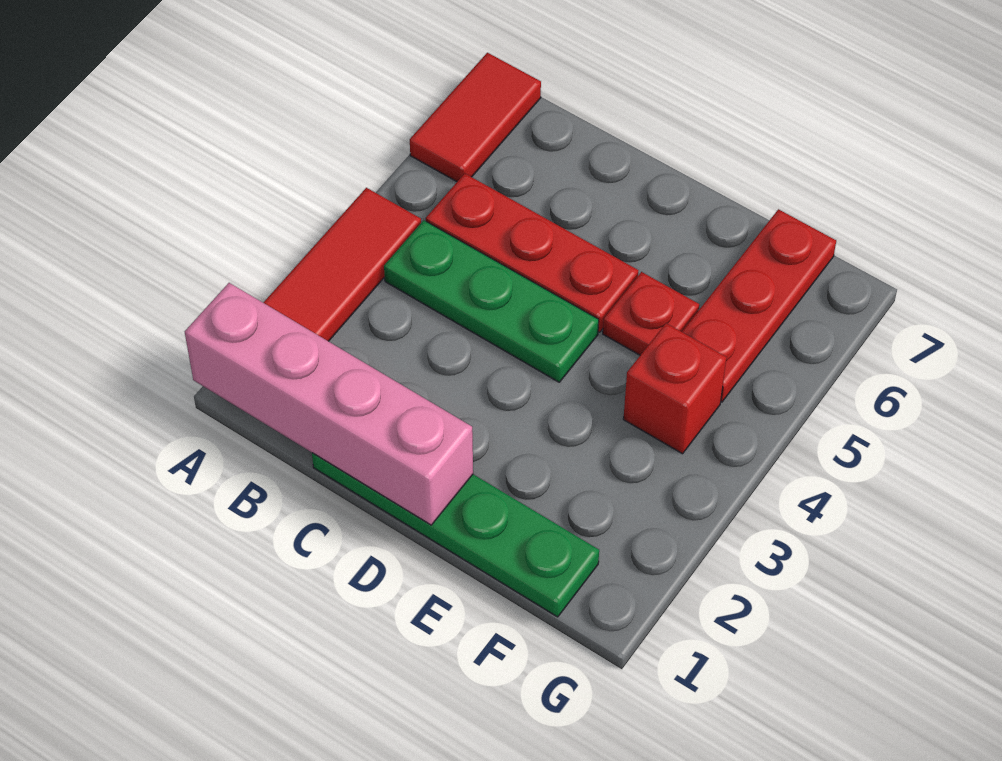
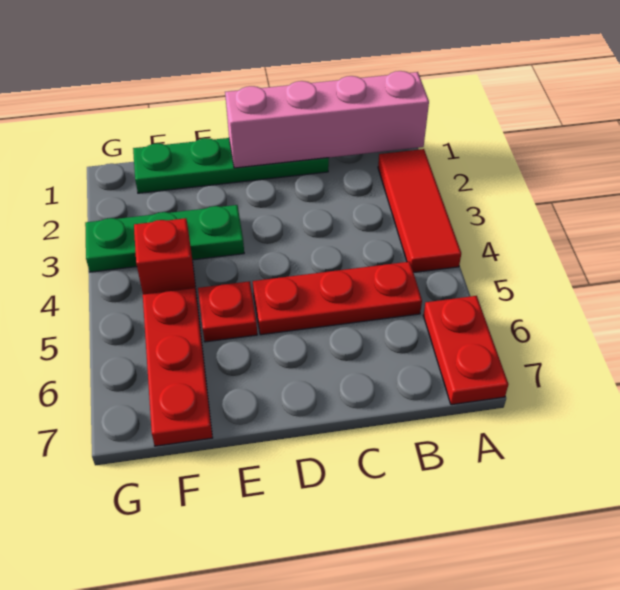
red tile A6:A7 level 1 -> red plate A6:A7 level 1
green plate B4:D4 level 1 -> green plate E3:G3 level 1

